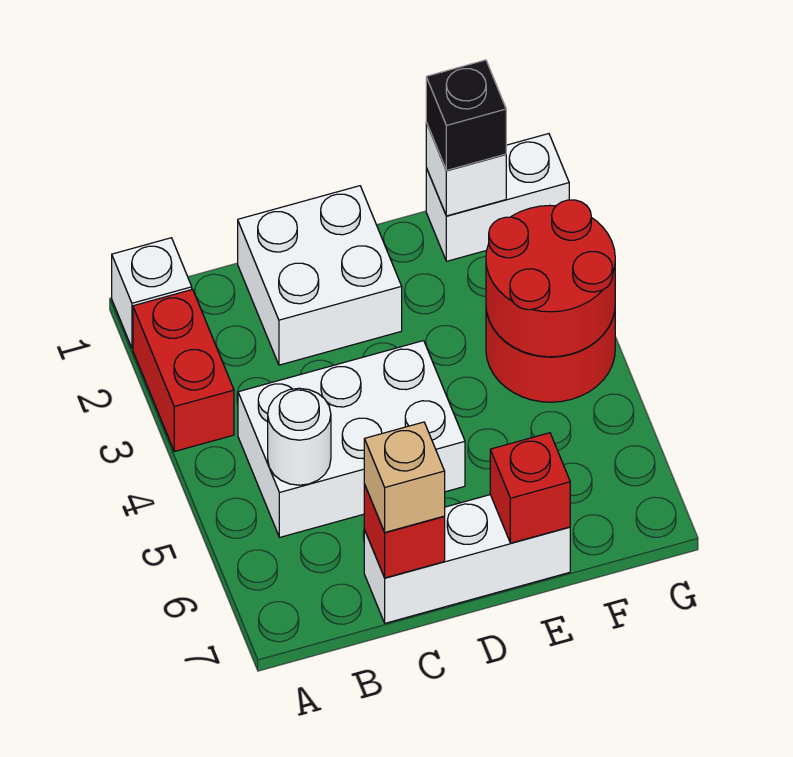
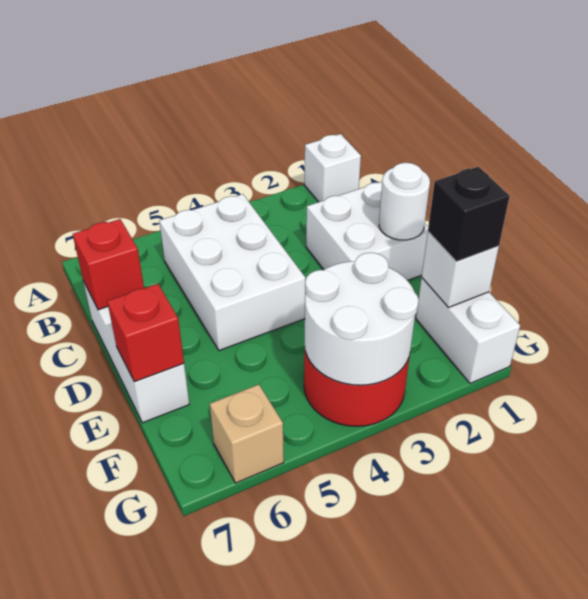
red brick A2:A3 level 1 -> none
white round brick B5 level 2 -> white round brick D1 level 2
tan brick C7 level 3 -> tan brick G6 level 1
red round brick F3:G4 level 2 -> white round brick F3:G4 level 2

